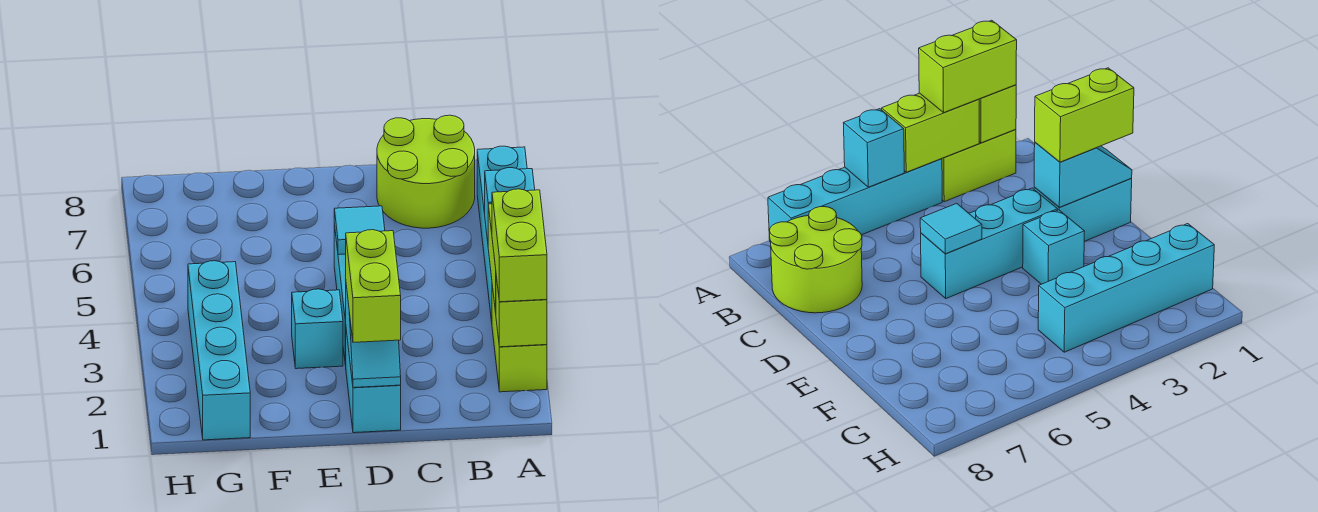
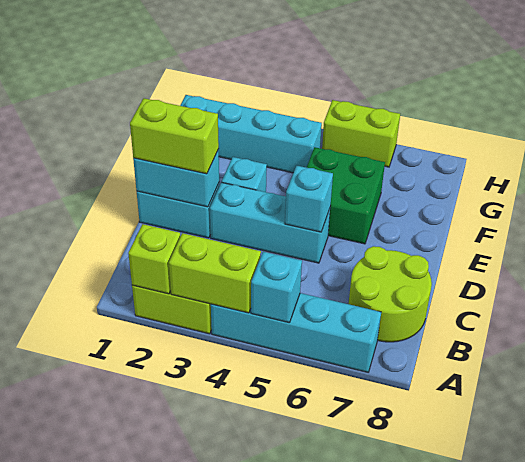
lime brick A2:A3 level 3 -> lime brick H5:H6 level 1
cyan slope D1:D2 level 2 top 2 -> cyan brick D1:D2 level 2
cyan tile D5 level 2 -> cyan brick D5 level 2
none -> green brick E5:F6 level 1

